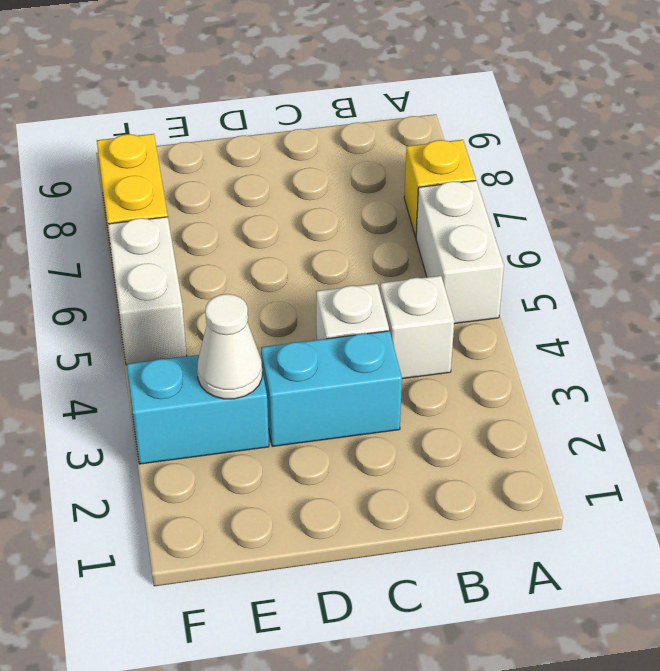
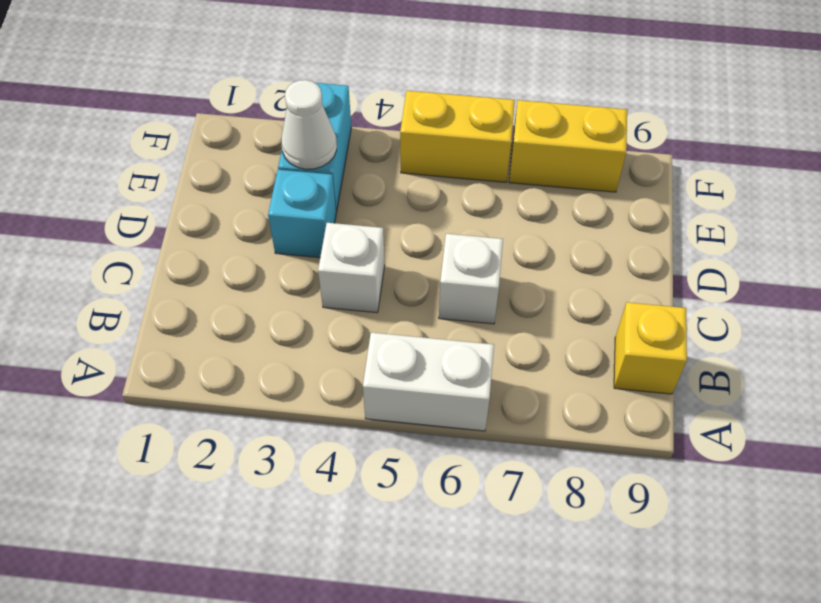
yellow brick A7 level 1 -> yellow brick B9 level 1
white brick B4 level 1 -> white brick C6 level 1
cyan brick C3:D3 level 1 -> cyan brick D3 level 1
white brick F5:F6 level 1 -> yellow brick F5:F6 level 1

